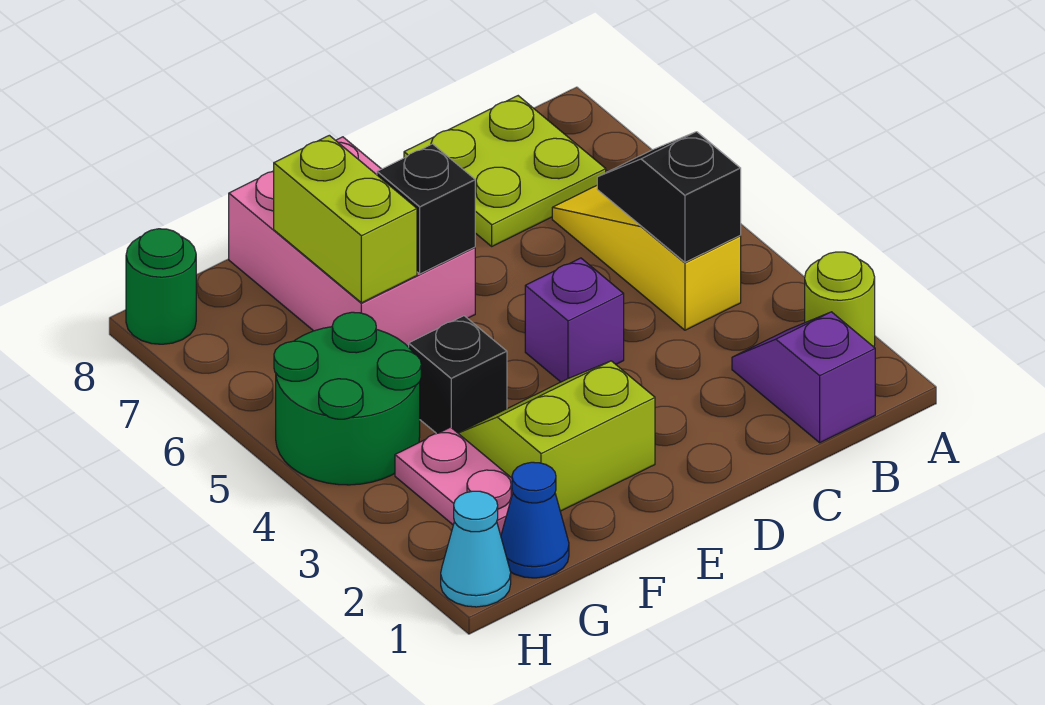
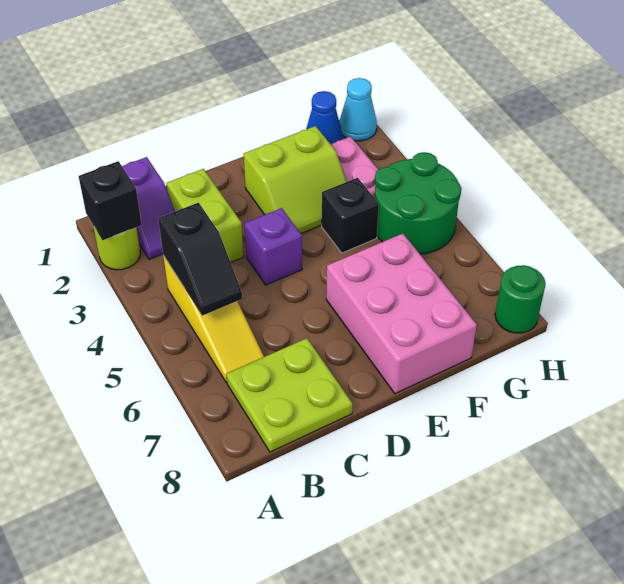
black brick E6 level 2 -> black brick A2 level 2
lime brick F6:F7 level 2 -> lime brick C2:C3 level 1

